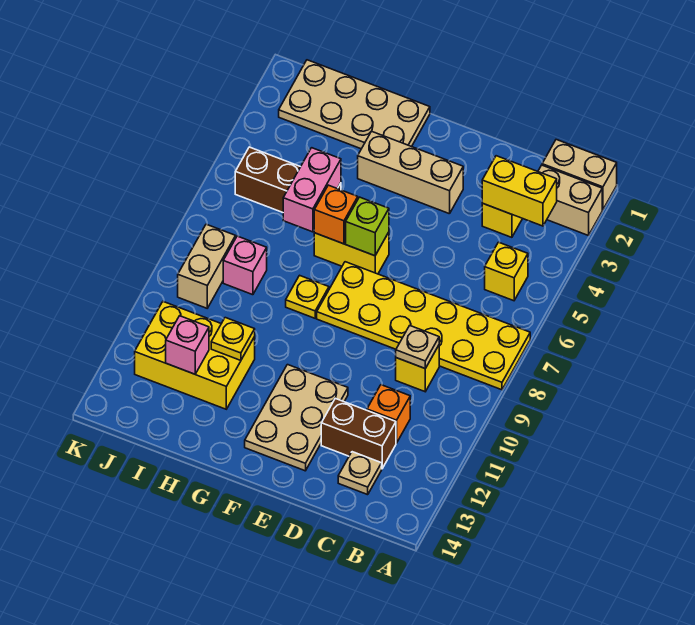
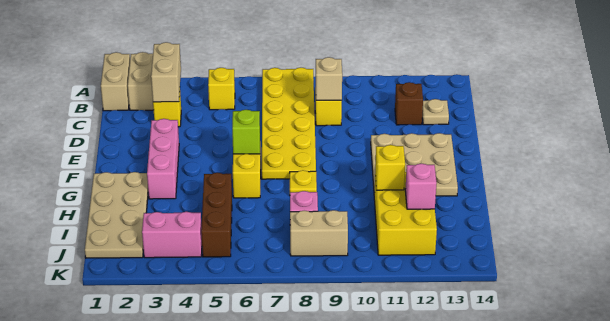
yellow brick B3:C3 level 2 -> tan brick B3:C3 level 2
tan plate C9 level 2 -> tan brick C9 level 2
orange brick C11 level 1 -> none
brown brick C12:D12 level 1 -> brown brick C12 level 1
tan brick E3:G3 level 1 -> pink brick E3:G3 level 1
tan plate E11:F13 level 1 -> tan plate E11:G13 level 1
orange brick G6 level 2 -> none
pink brick H5:H6 level 2 -> pink brick J3:J4 level 1
yellow plate H11 level 2 -> yellow brick H11 level 2

